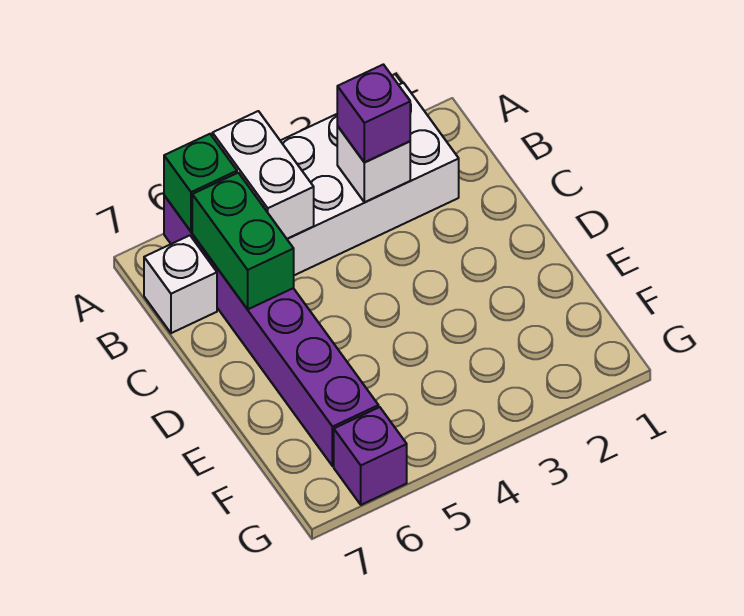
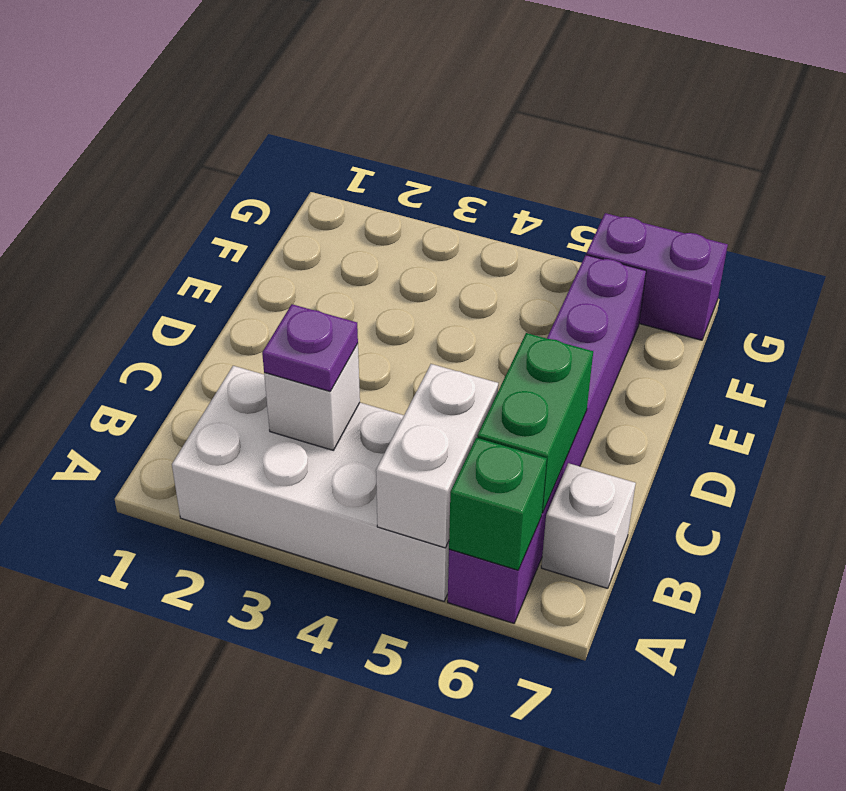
purple brick B3 level 3 -> purple plate B3 level 3
purple brick G6 level 1 -> purple brick G6:G7 level 1

